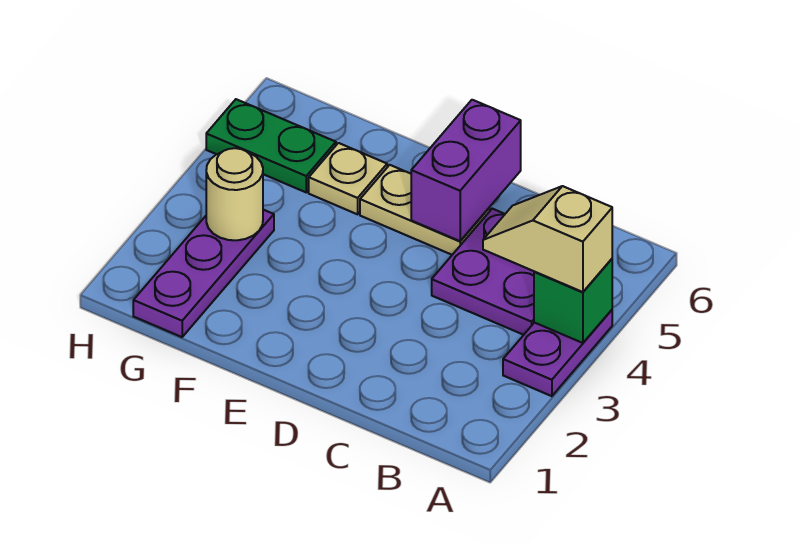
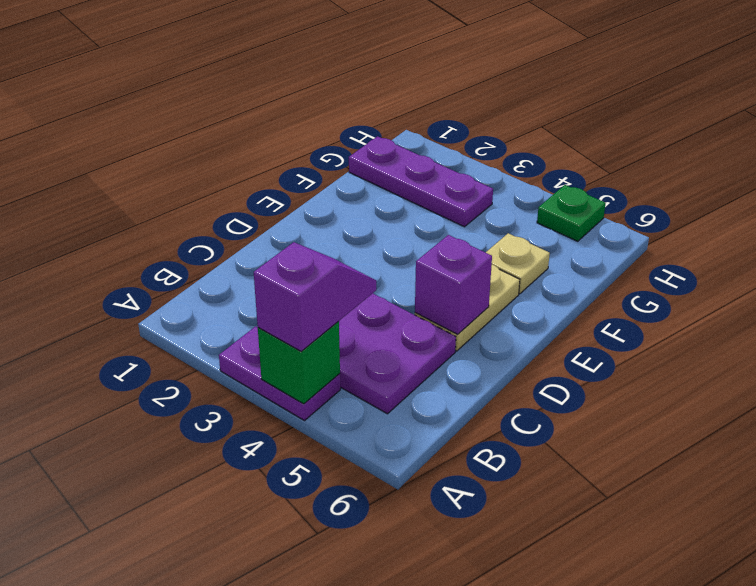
tan slope A4:B4 level 3 top A -> purple slope A4:B4 level 3 top A
purple brick D5:D6 level 2 -> purple brick D5 level 2
tan round brick G3 level 2 -> none
green plate G5:H5 level 1 -> green plate H5 level 1

